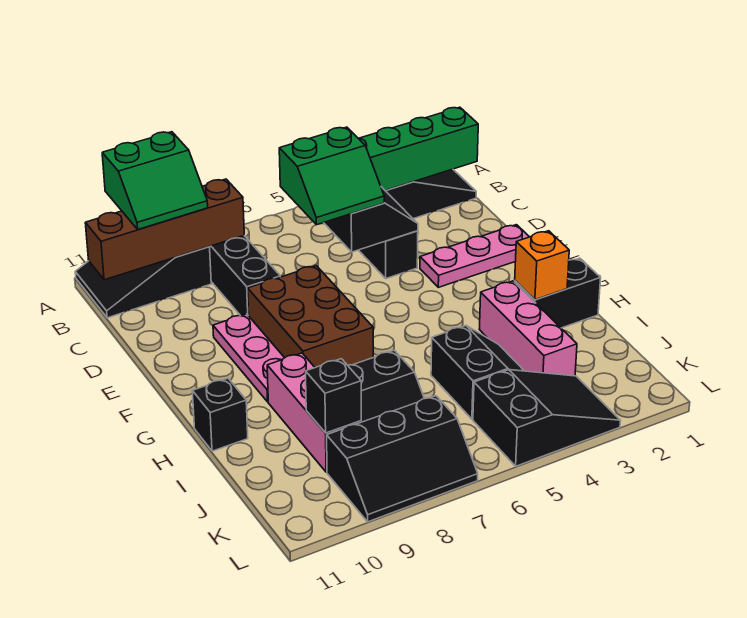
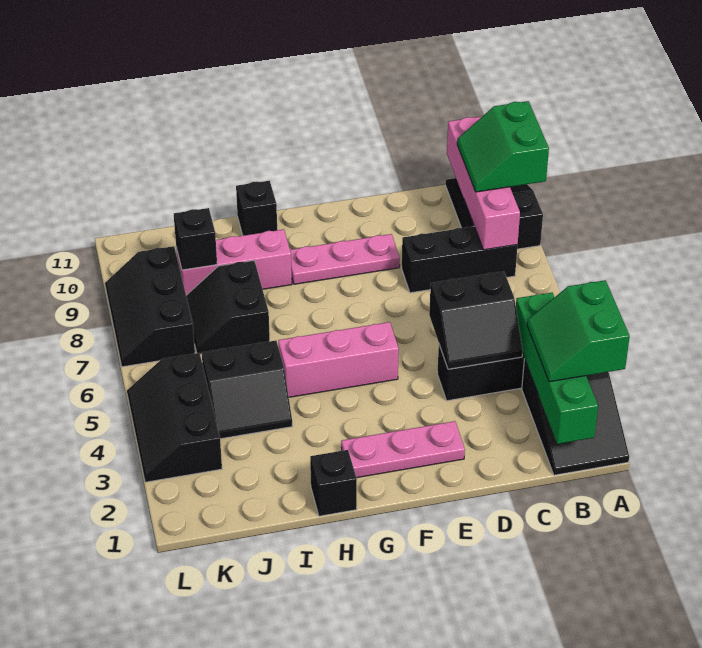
brown brick B8:B11 level 2 -> pink brick B8:B11 level 2
green slope C5:D6 level 3 top C -> green slope A2:B3 level 3 top A
pink plate E1:E3 level 1 -> pink plate E2:G2 level 1
brown brick E7:G8 level 1 -> none
black brick H1:H2 level 1 -> black brick H1 level 1
orange brick H2 level 2 -> none
pink brick H3:J3 level 1 -> pink brick F5:H5 level 1
black slope K3:L5 level 1 top 5 -> black slope K3:L5 level 1 top K

